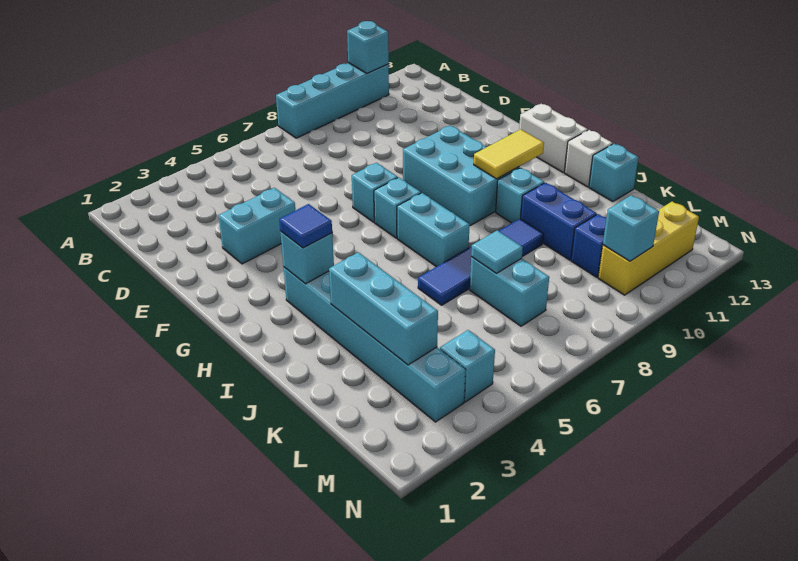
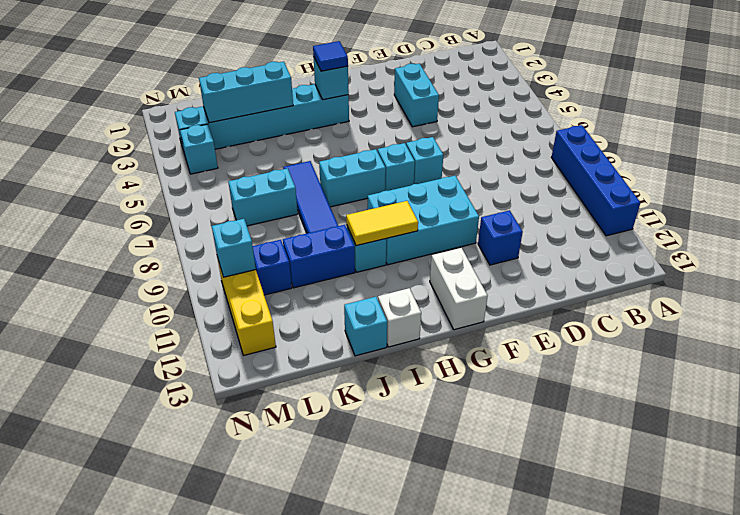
cyan brick A8:A11 level 1 -> blue brick A8:A11 level 1
cyan brick A11 level 2 -> none
none -> blue brick E11 level 1
white brick G13:H13 level 1 -> white brick G12:G13 level 1
yellow tile H10:H11 level 2 -> yellow tile H10:I10 level 2
cyan tile K7 level 2 -> none

